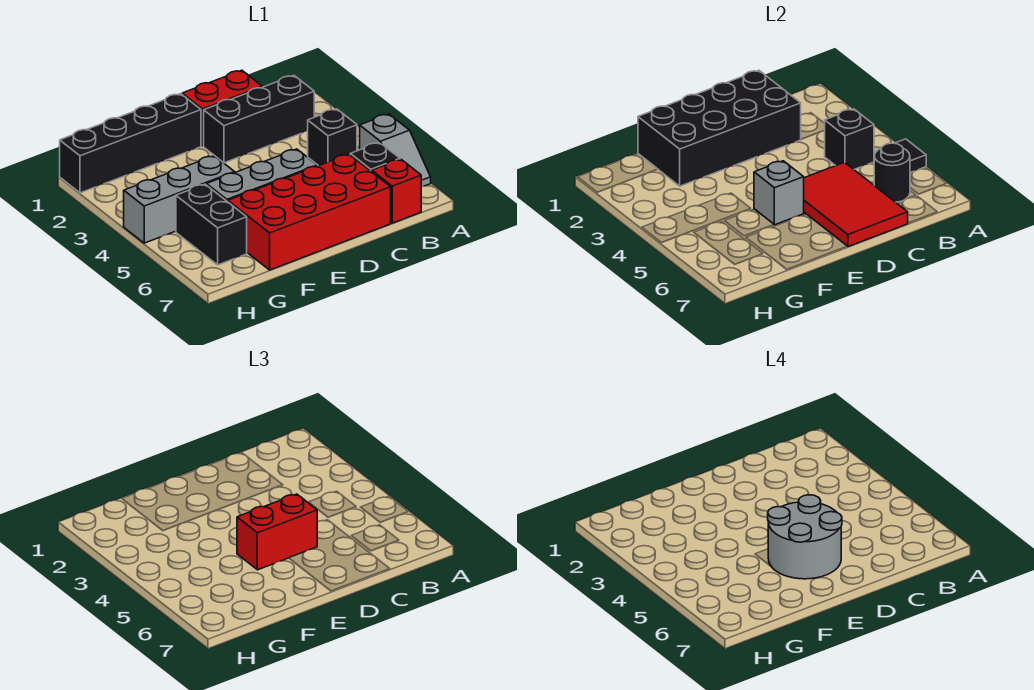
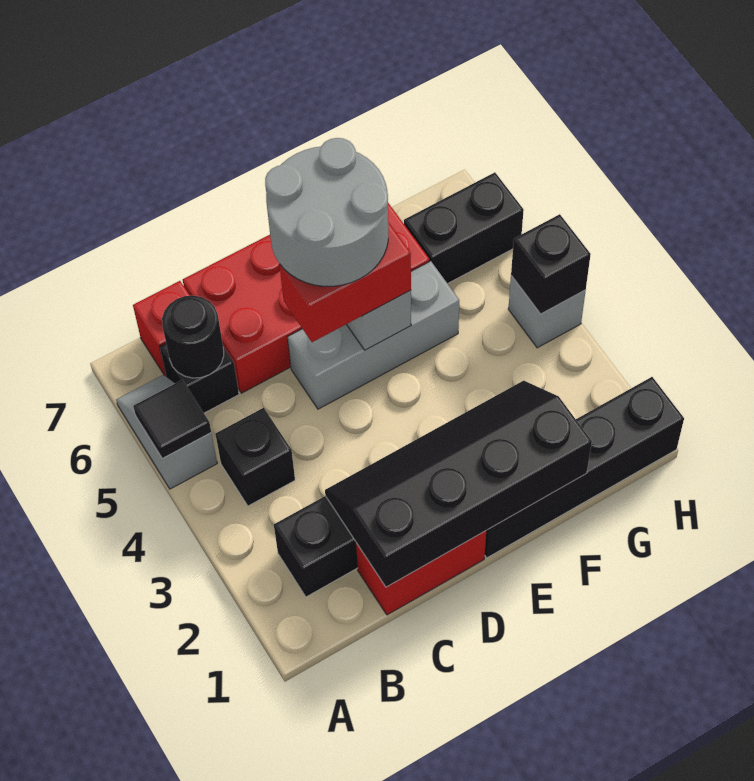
black brick B4 level 2 -> black brick H4 level 2
black brick C1:F2 level 2 -> black slope C1:F2 level 2 top 1
red tile C5:D7 level 2 -> none
grey brick F4:H4 level 1 -> grey brick H4 level 1
black brick G5:G6 level 1 -> black brick G6:H6 level 1

